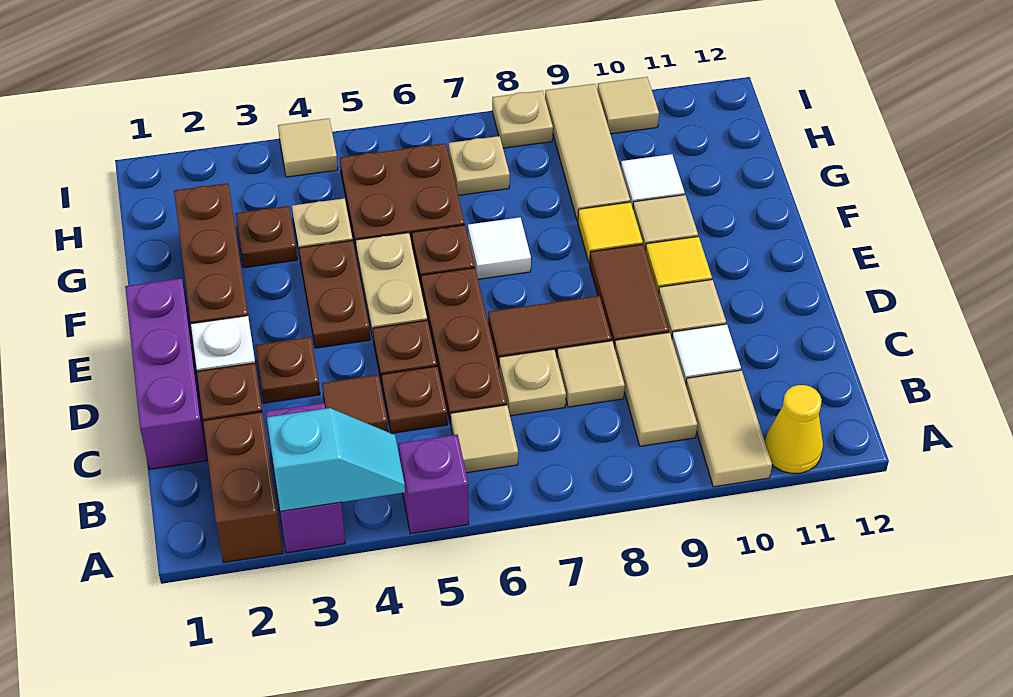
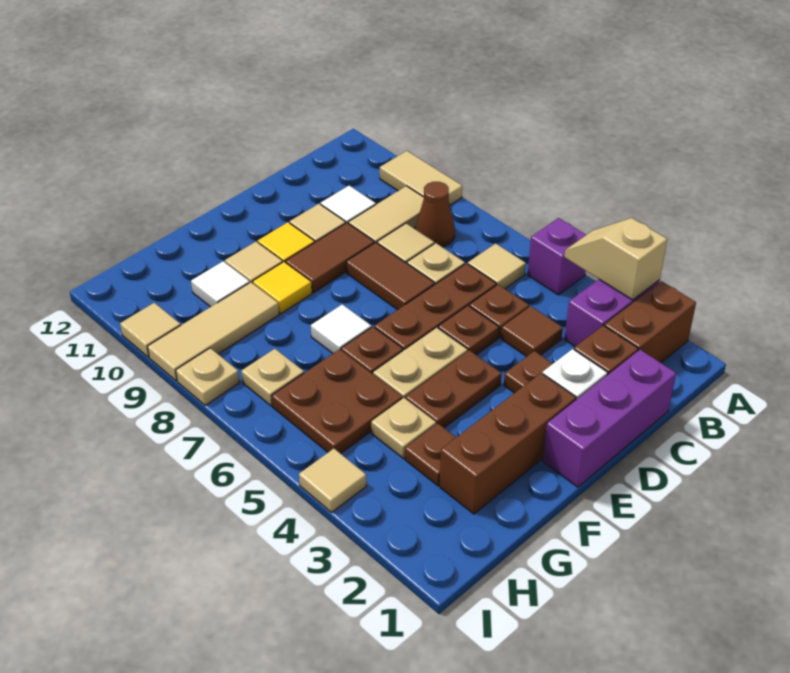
cyan slope A3:A4 level 2 top 3 -> tan slope A3:A4 level 2 top 3
tan tile A10:B10 level 1 -> tan tile A9:A10 level 1
yellow cone A11 level 1 -> none
none -> brown cone B8 level 1

